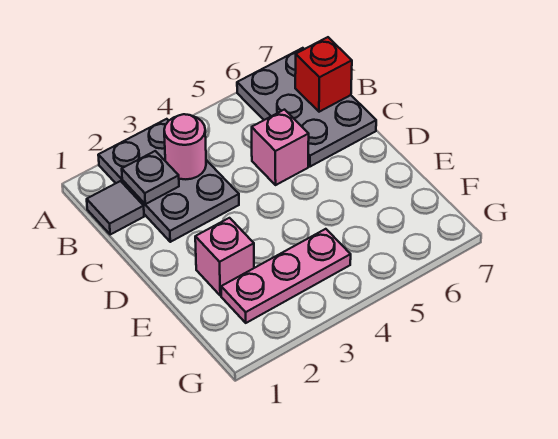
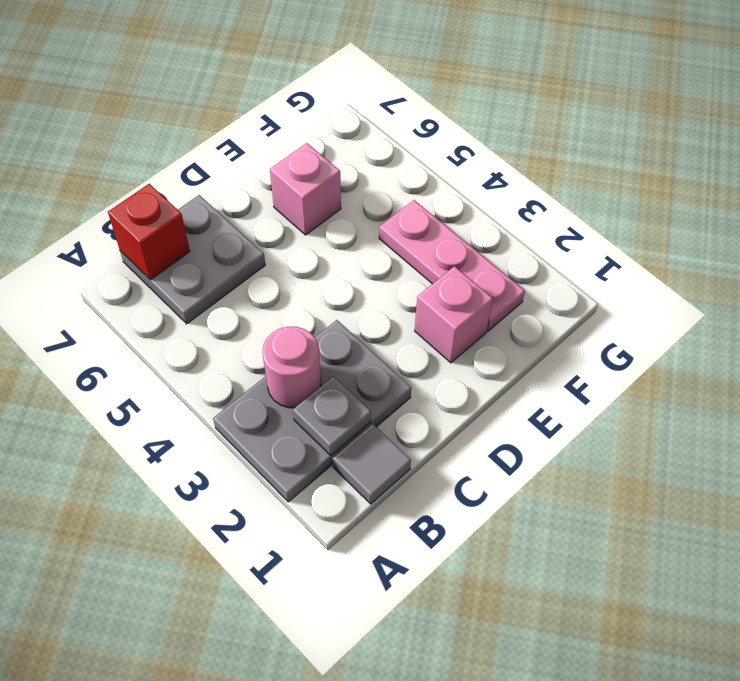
grey plate A6:C7 level 1 -> grey plate B6:C7 level 1
pink brick C5 level 1 -> pink brick E6 level 1

